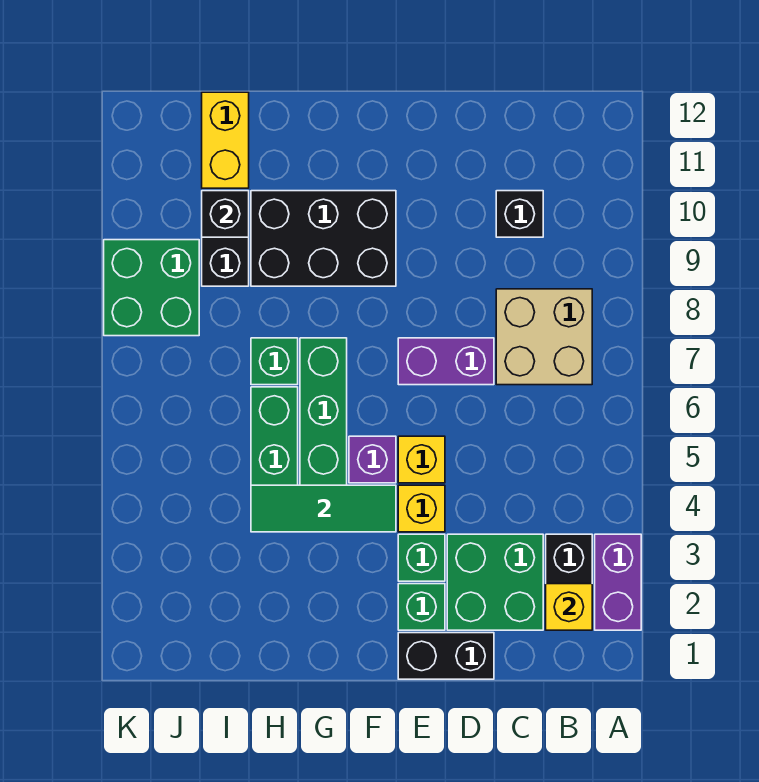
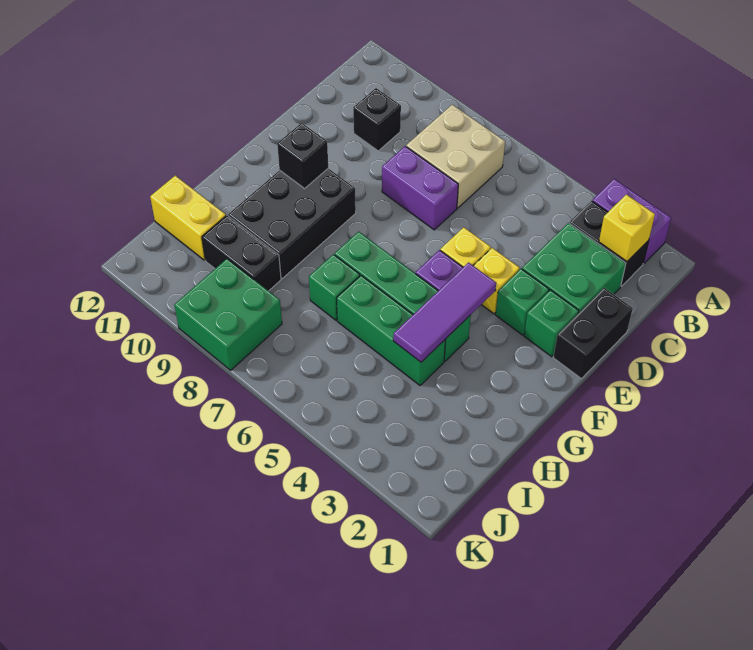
purple brick D7:E7 level 1 -> purple brick D7:D8 level 1
green tile F4:H4 level 2 -> purple tile F4:H4 level 2
black brick I10 level 2 -> black brick F10 level 2

